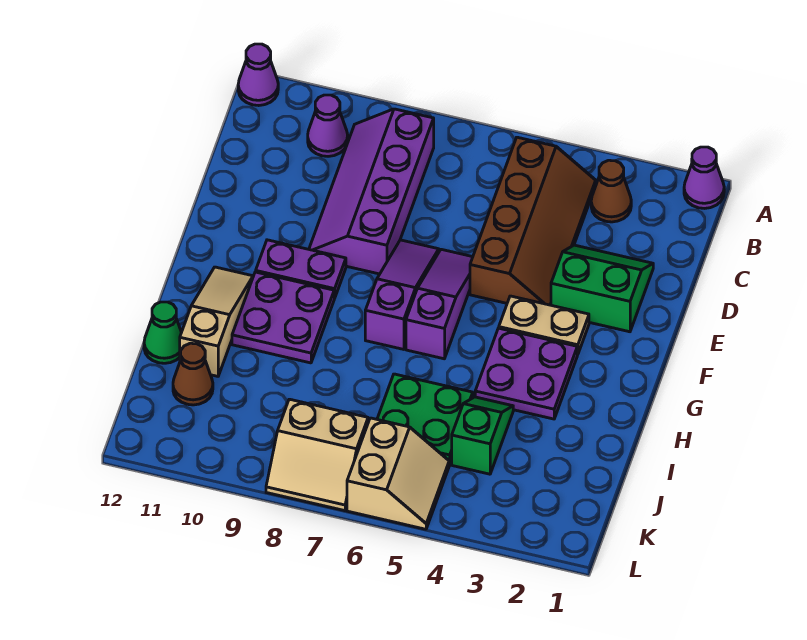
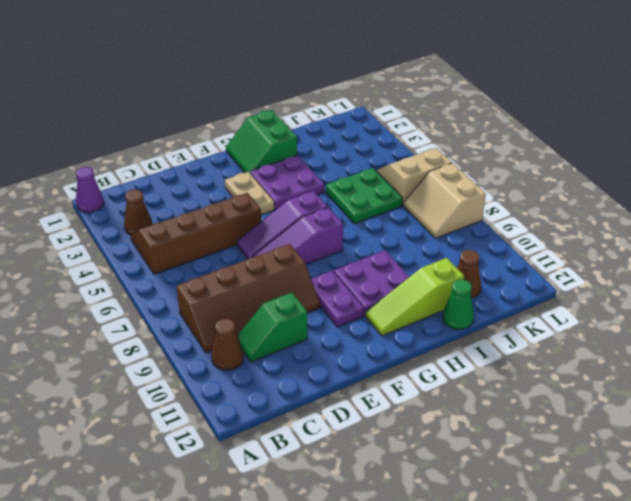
purple cone A12 level 1 -> none
purple slope B8:E9 level 1 top 8 -> brown slope B8:E9 level 1 top 8
purple cone B10 level 1 -> brown cone B10 level 1
green slope D2:E3 level 1 top E -> green slope G1:H2 level 1 top H
tan slope G11:I11 level 1 top I -> lime slope G11:I11 level 1 top I
green slope I4:J4 level 1 top J -> green slope C10:D10 level 1 top D
tan slope K7:L8 level 1 top K -> tan slope K7:L8 level 1 top L

